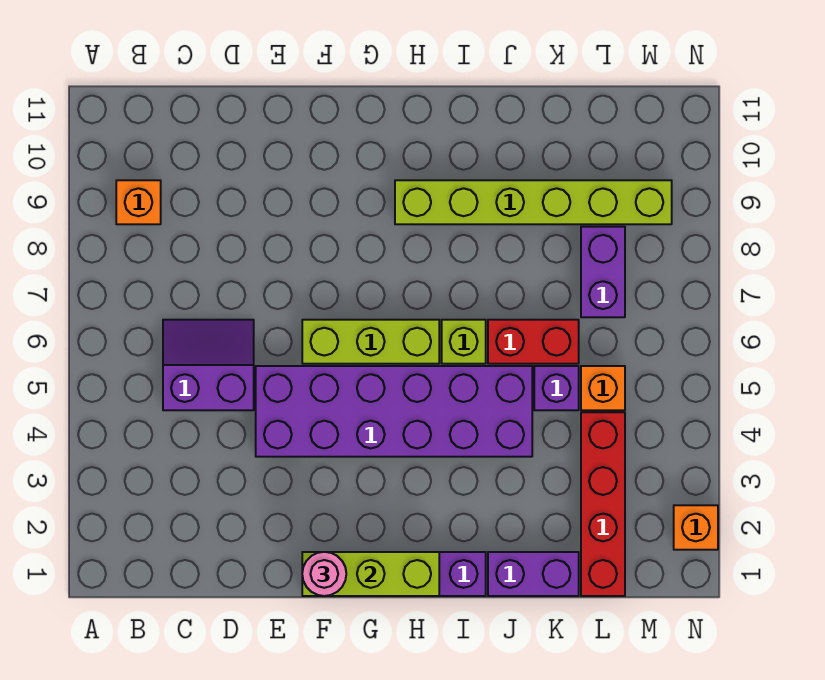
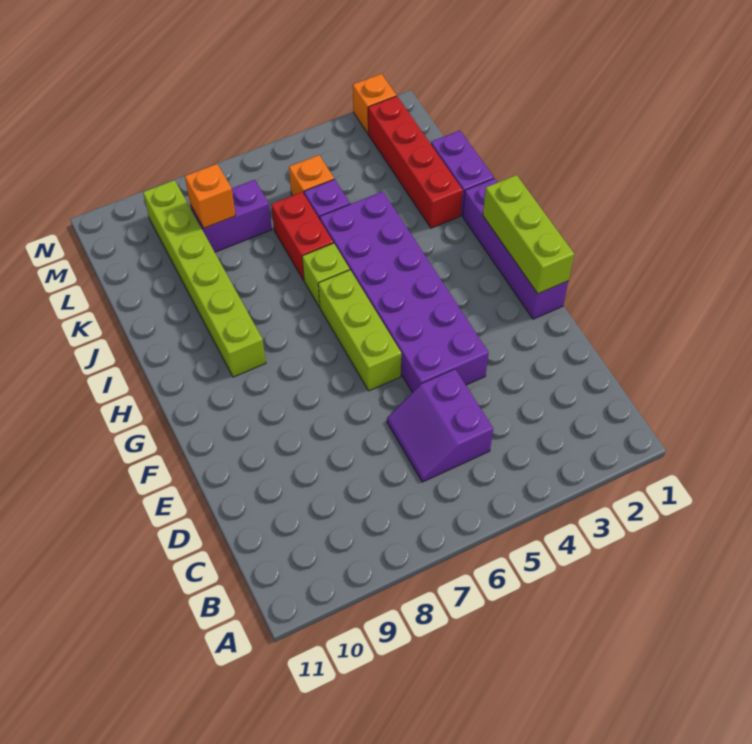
orange brick B9 level 1 -> orange brick L8 level 2
pink round brick F1 level 3 -> none
red brick L1:L4 level 1 -> red brick J2:M2 level 1

